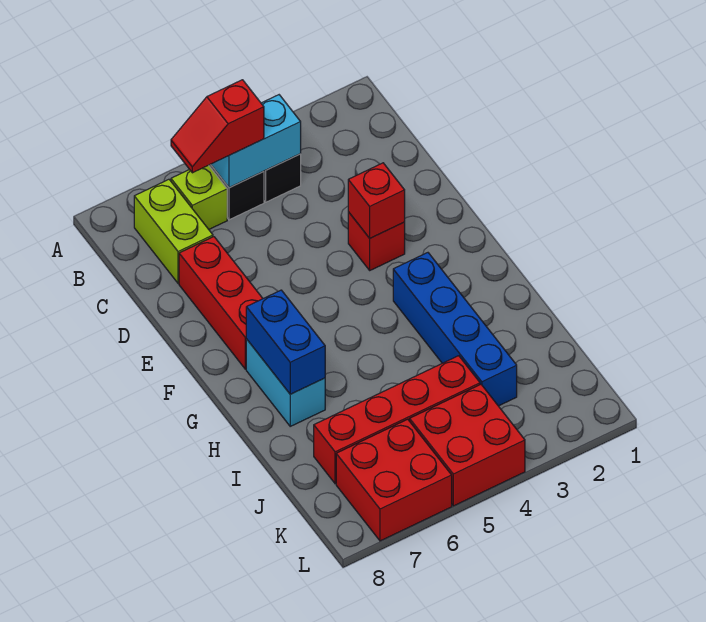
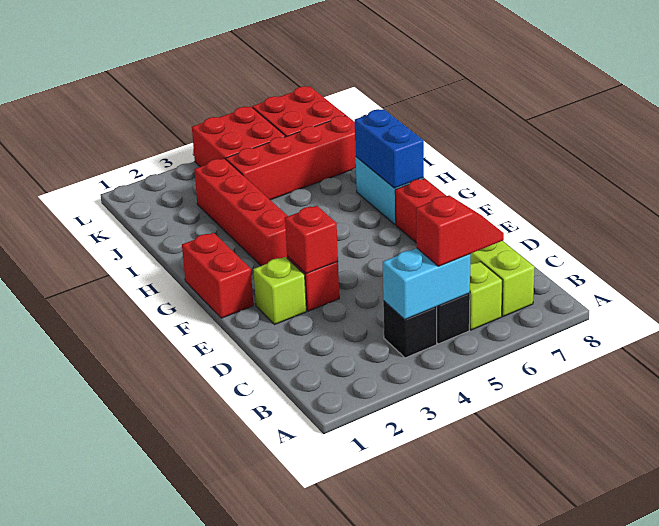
none -> lime brick E2 level 1
none -> red brick F1:G1 level 1
blue brick G3:J3 level 1 -> red brick G3:J3 level 1

